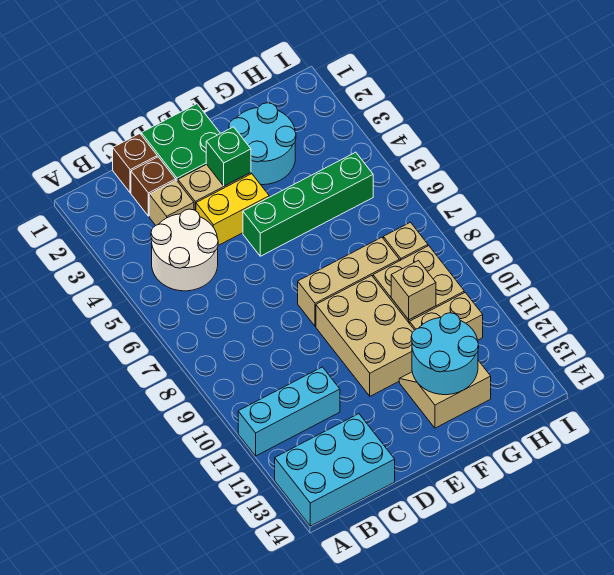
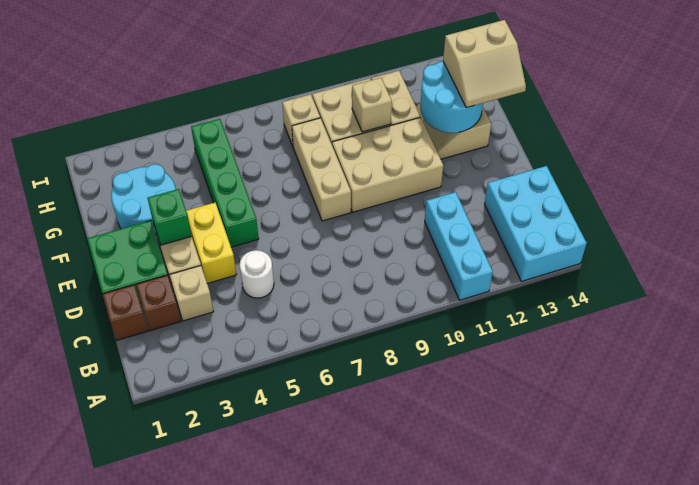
white round brick B4:C5 level 1 -> white round brick C5 level 1
none -> tan slope F13:G14 level 3 top G

